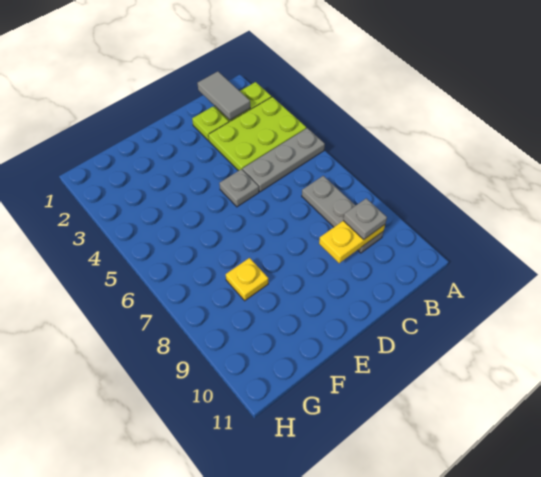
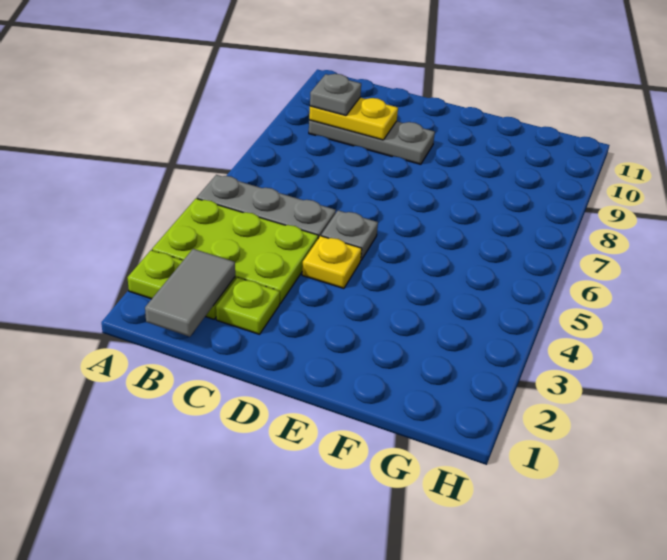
grey plate B7:B9 level 1 -> grey plate B9:D9 level 1
yellow plate F8 level 1 -> yellow plate D4 level 1

